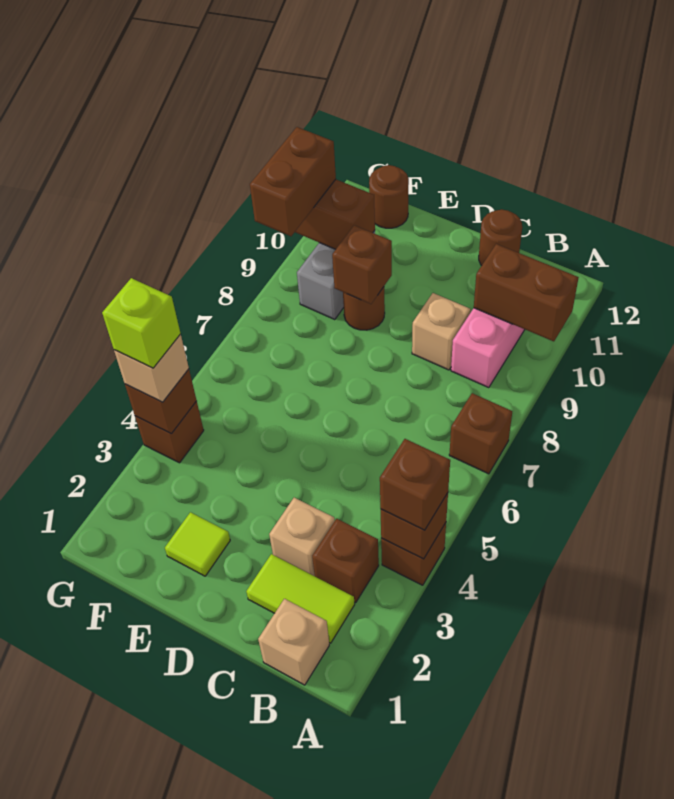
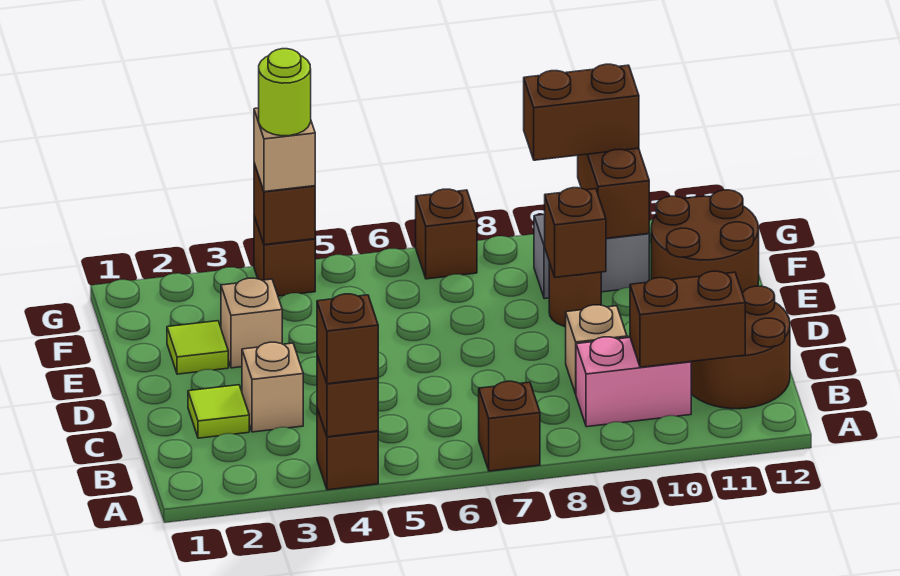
brown brick A10:B10 level 2 -> brown brick B10:B11 level 2
tan brick B1 level 1 -> tan brick E3 level 1
lime tile B2:C2 level 1 -> lime tile C2 level 1
brown brick B3 level 1 -> brown brick G7 level 1
brown round brick C12 level 1 -> brown round brick B11:C12 level 1
brown round brick F12 level 1 -> brown round brick E11:F12 level 1
lime brick G4 level 4 -> lime round brick G4 level 4

